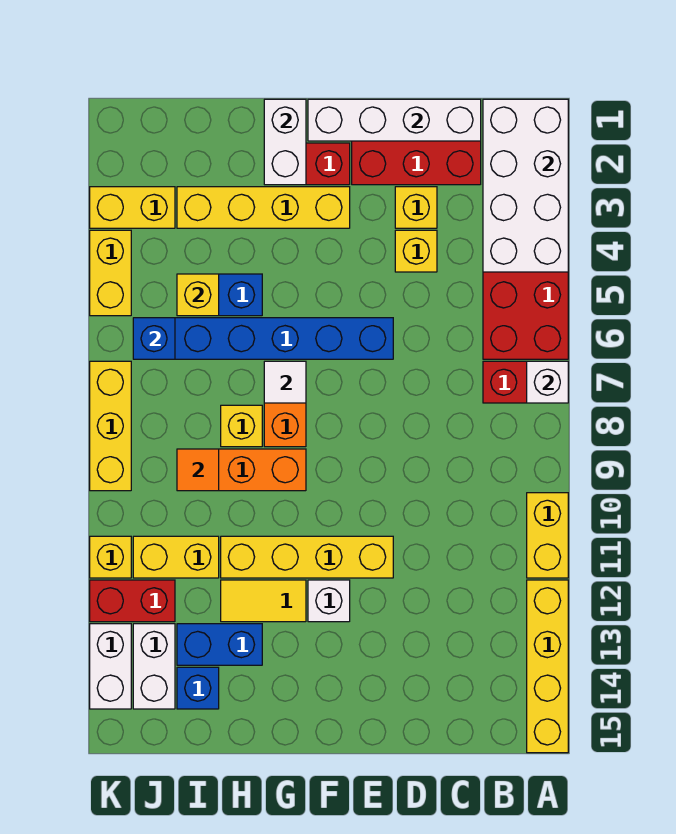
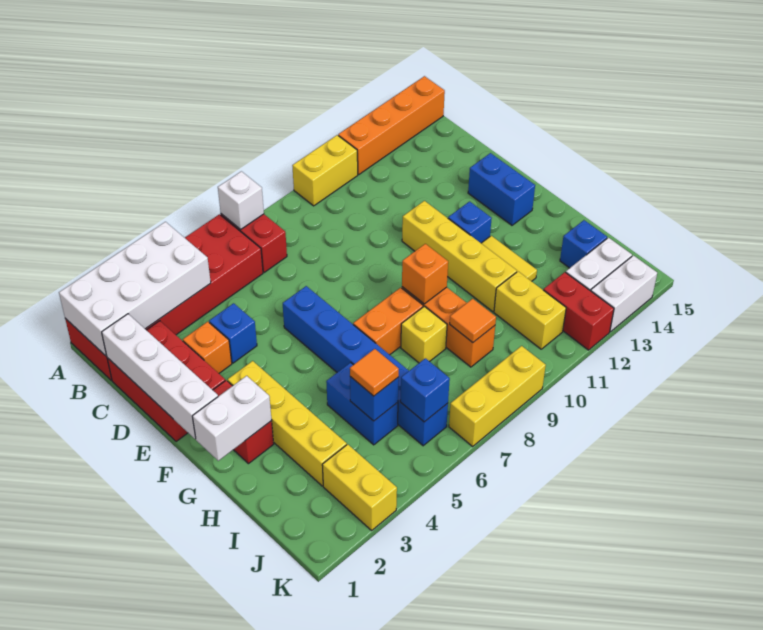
yellow brick A12:A15 level 1 -> orange brick A12:A15 level 1
yellow brick D3 level 1 -> orange brick D3 level 1
yellow brick D4 level 1 -> blue brick D4 level 1
white brick F12 level 1 -> blue brick F12 level 1
white tile G7 level 2 -> none
none -> orange brick G9 level 2
blue brick H13:I13 level 1 -> blue brick E14:F14 level 1
yellow brick I5 level 2 -> blue brick I5 level 2
none -> orange tile I5 level 3
yellow brick K4:K5 level 1 -> none
yellow brick K11 level 1 -> none

